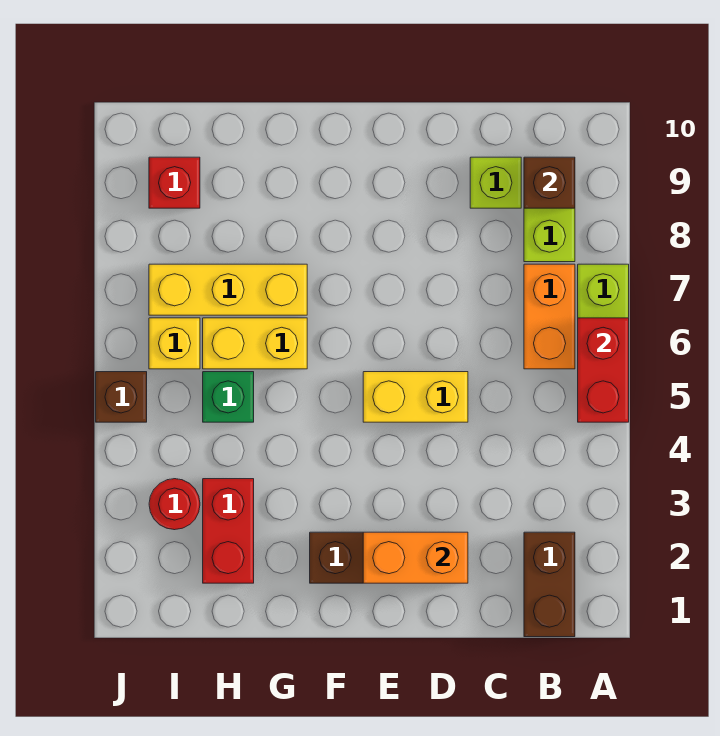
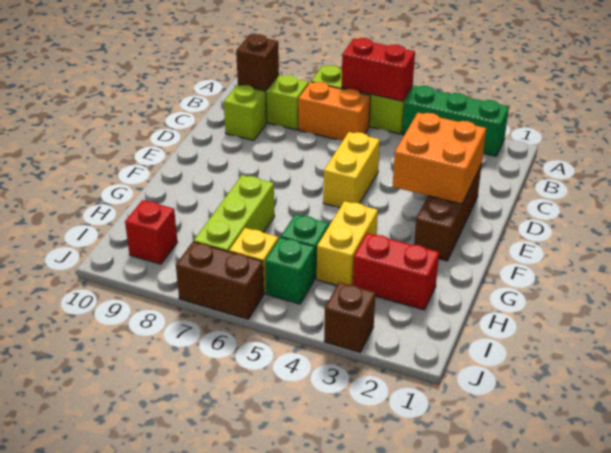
none -> green brick A2:A4 level 1
brown brick B1:B2 level 1 -> brown brick J6:J7 level 1
orange brick D2:E2 level 2 -> orange brick D2:E3 level 2
yellow brick G6:H6 level 1 -> yellow brick G4:H4 level 1
yellow brick G7:I7 level 1 -> lime brick G7:I7 level 1
red round brick I3 level 1 -> none
none -> green brick I5 level 1
brown brick J5 level 1 -> brown brick J3 level 1

